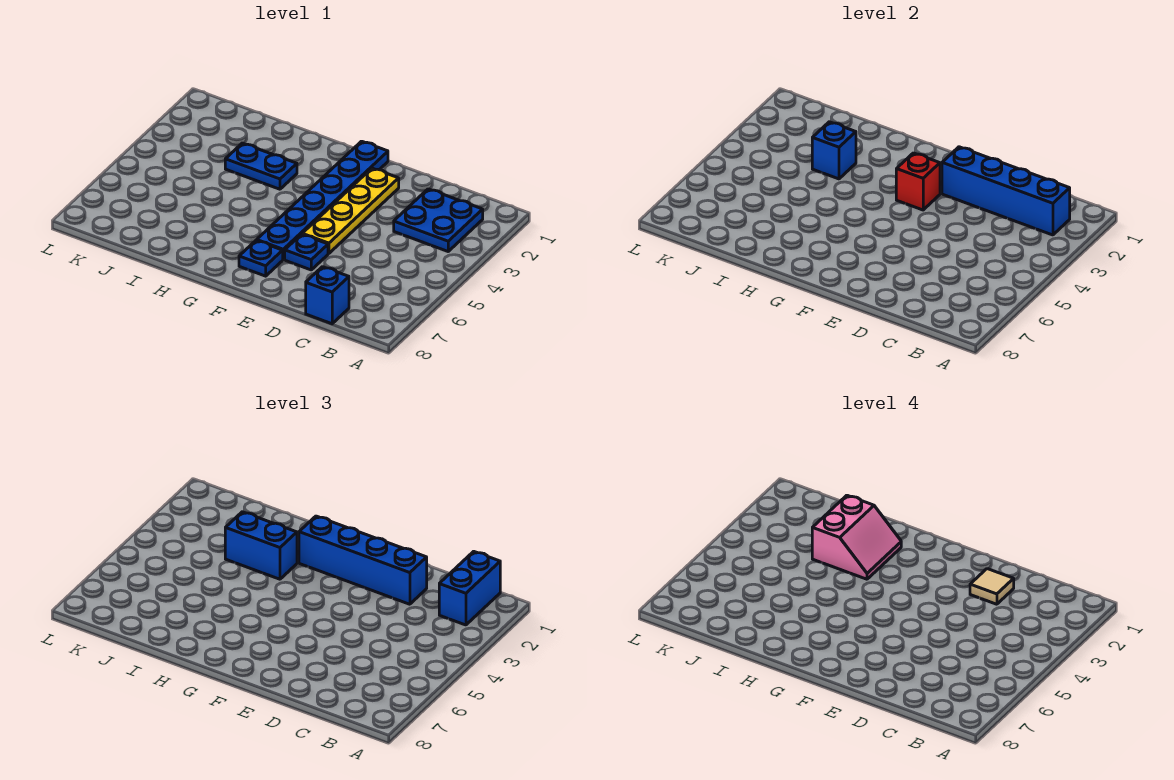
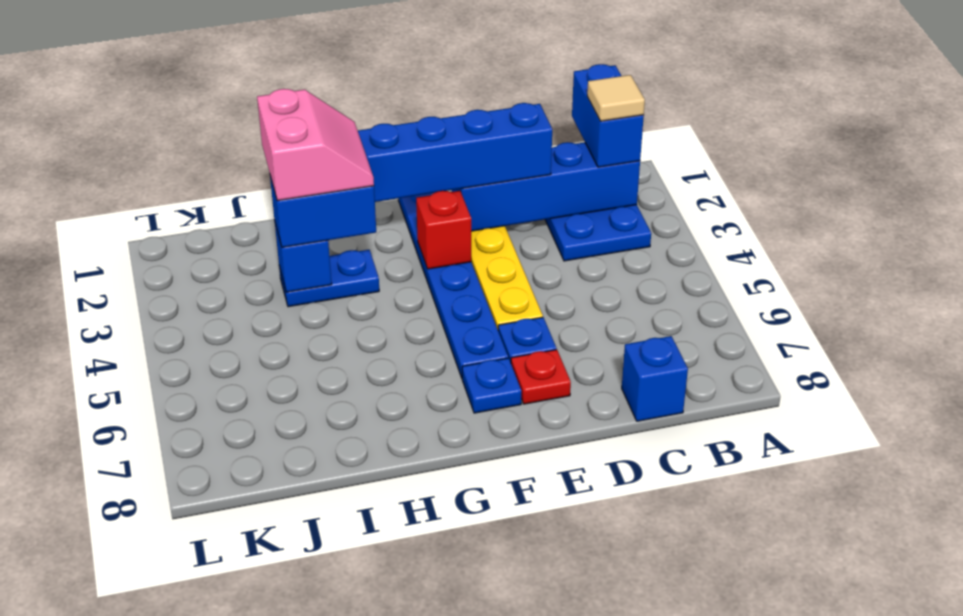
tan tile D2 level 4 -> tan tile B2 level 4
none -> red plate E7 level 1

